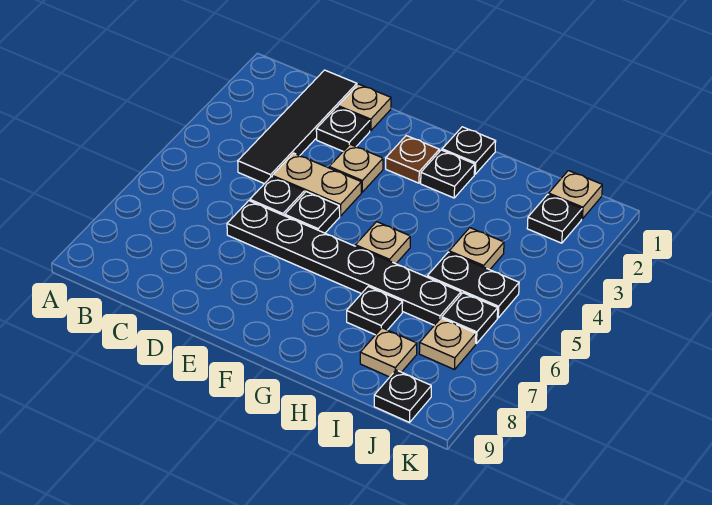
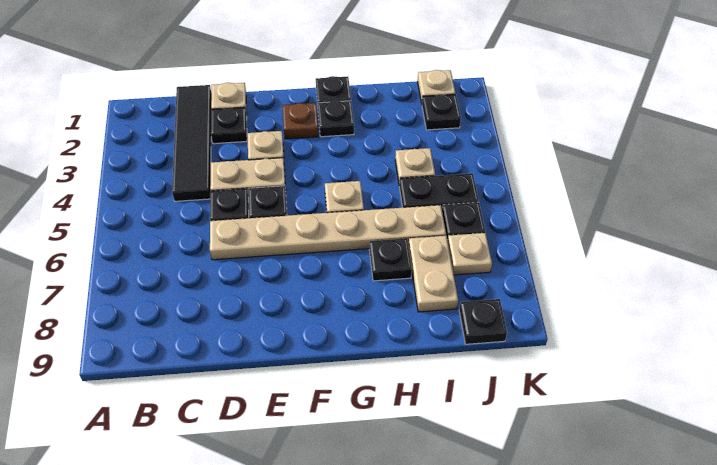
black plate D6:I6 level 1 -> tan plate D6:I6 level 1
tan plate I8 level 1 -> tan plate I7:I8 level 1

